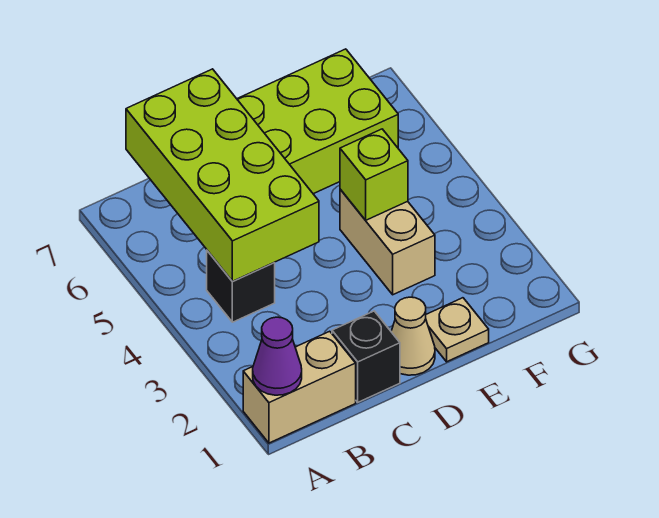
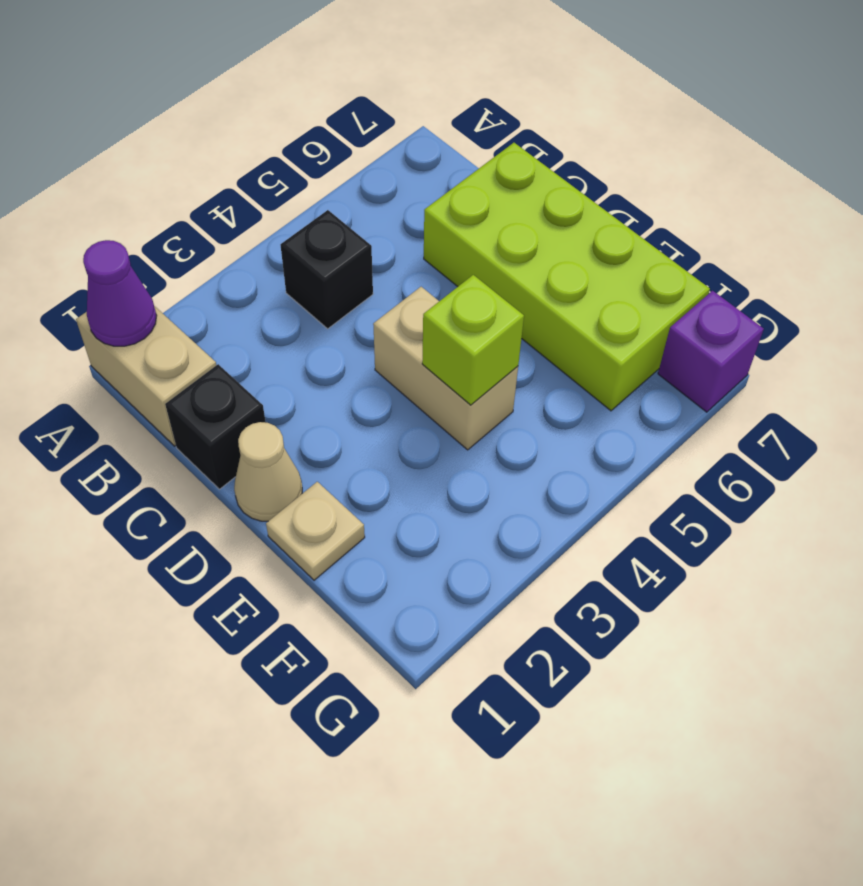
lime brick B4:C7 level 2 -> none
tan brick E3:E4 level 1 -> tan brick D4:E4 level 1
none -> purple brick G7 level 1

